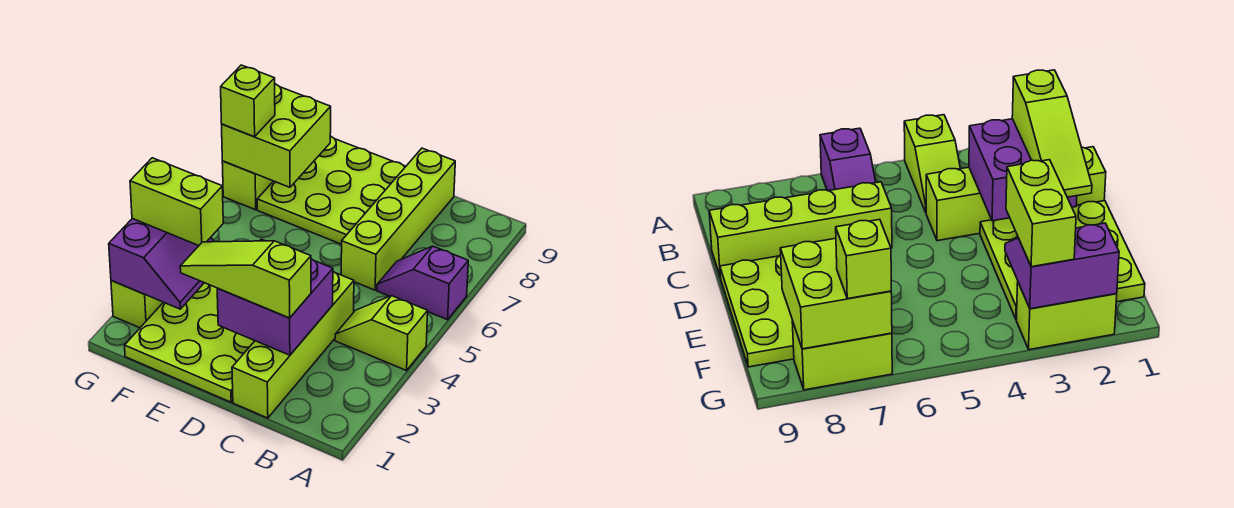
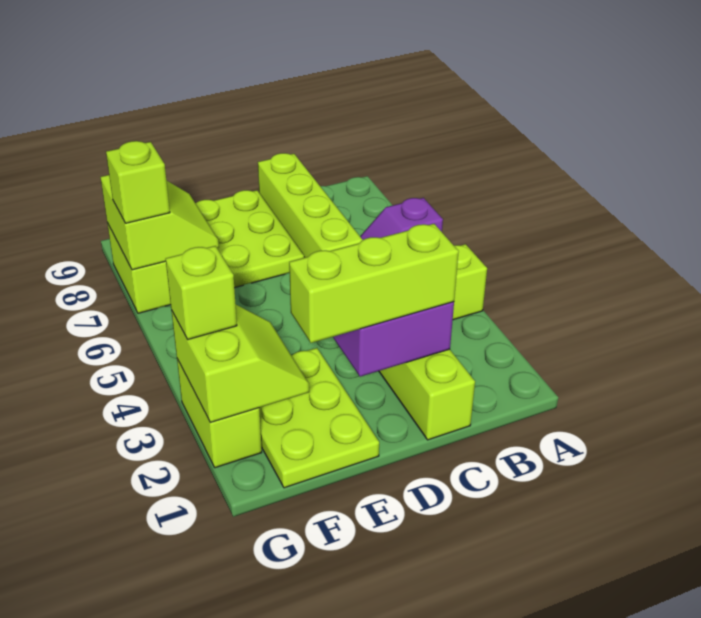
lime slope C2:E2 level 3 top C -> lime brick C2:E2 level 3
lime plate D1:F3 level 1 -> lime plate E1:F3 level 1
purple slope F2:G3 level 2 top G -> lime slope F2:G3 level 2 top G
lime brick F3:G3 level 3 -> lime brick G3 level 3
lime brick F7:G8 level 2 -> lime slope F7:G8 level 2 top G

